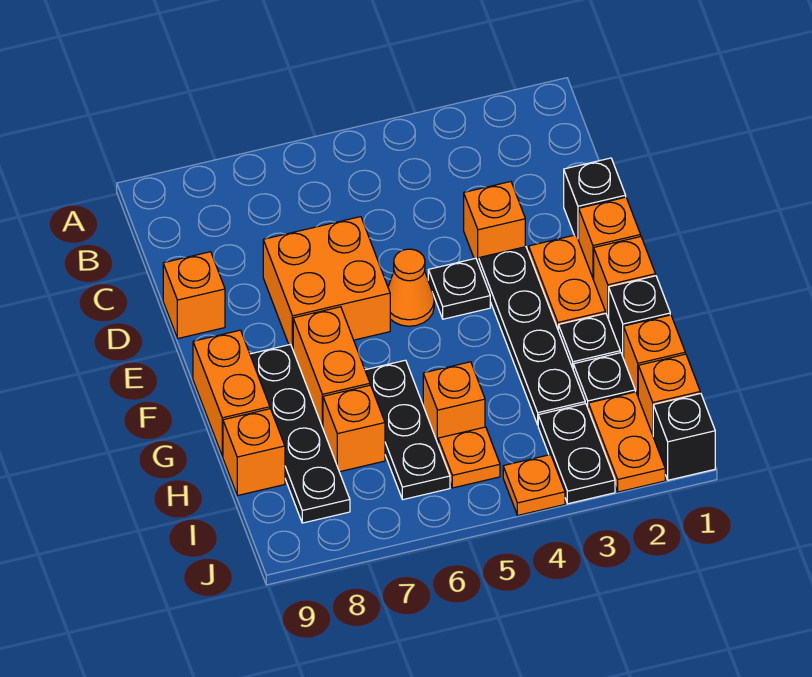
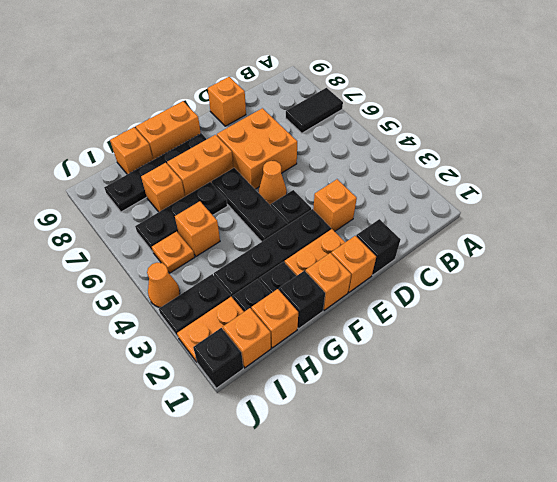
none -> black tile A7:B7 level 1
none -> black plate F4:F6 level 1
orange plate J4 level 1 -> orange cone J4 level 1

